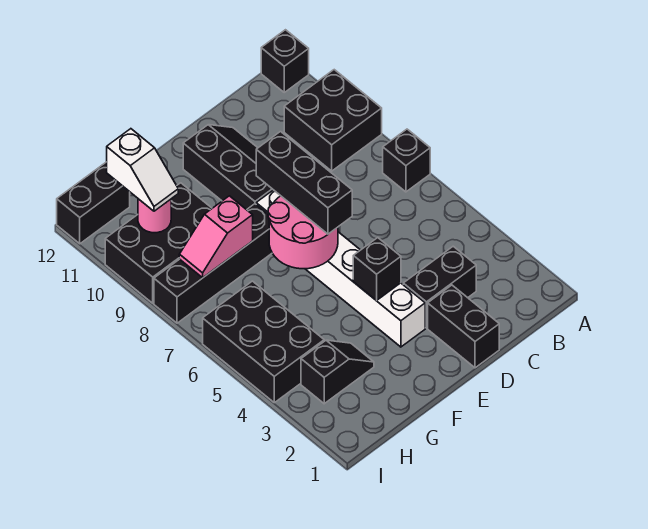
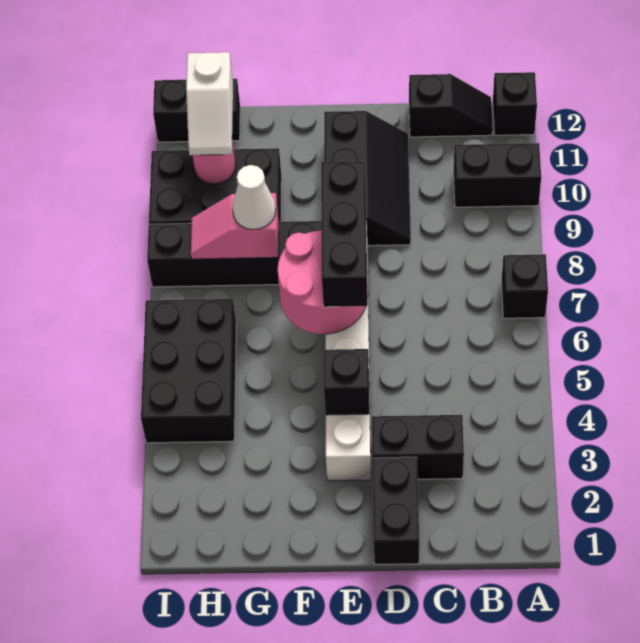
black brick A9:B10 level 1 -> black brick A10:B10 level 1
black slope G3:H3 level 1 top H -> black slope B12:C12 level 1 top C
none -> white cone G8 level 3

